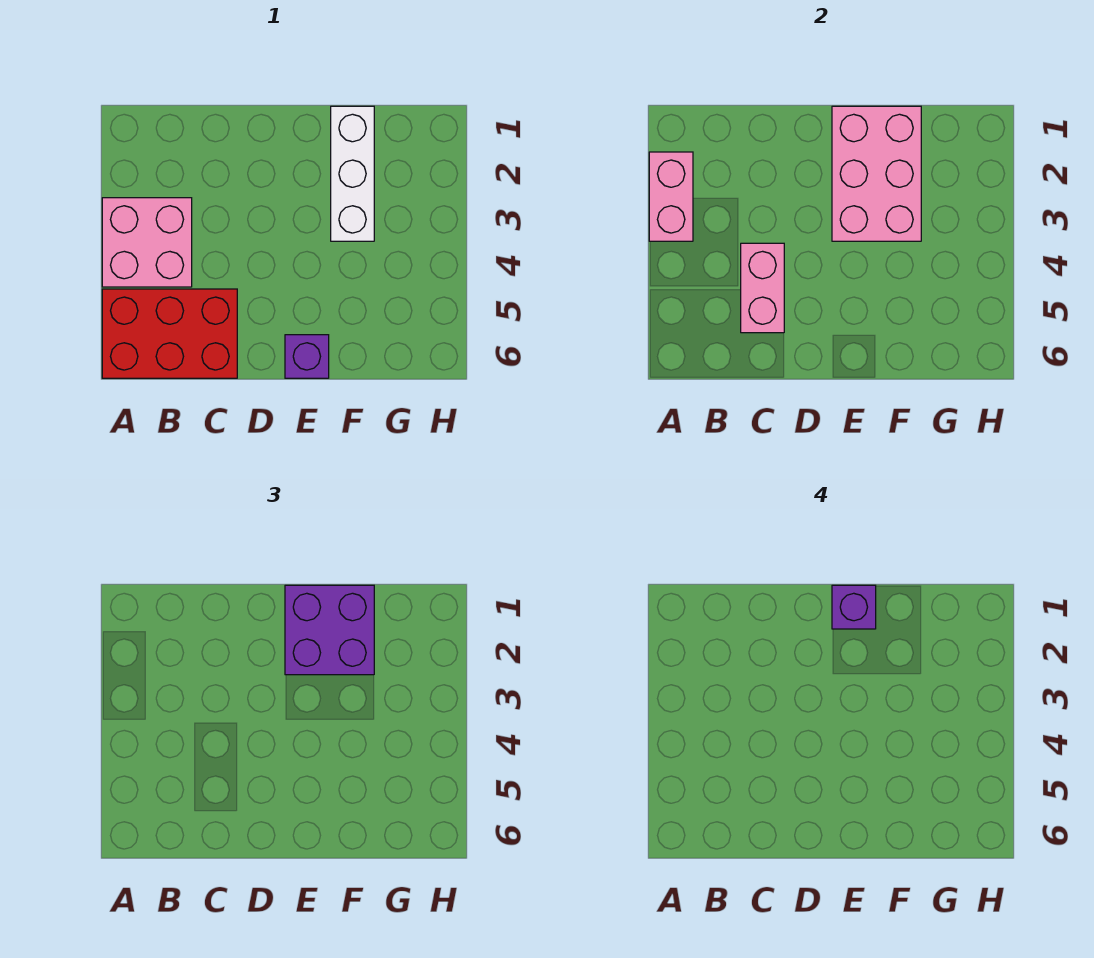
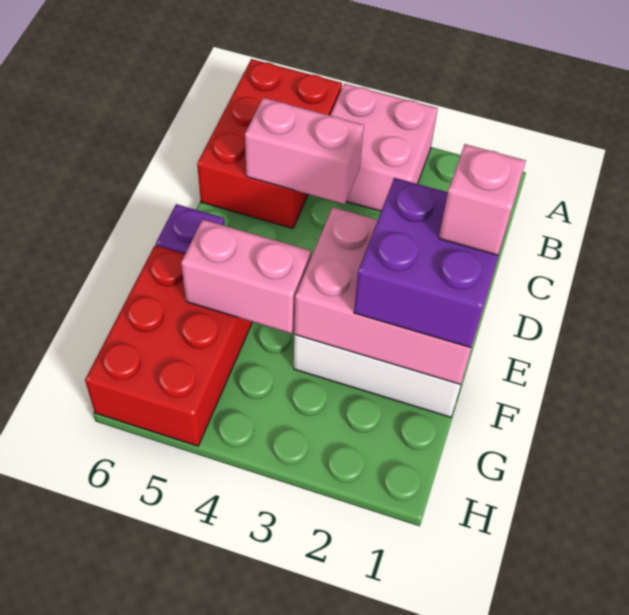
pink brick A2:A3 level 2 -> pink brick F4:F5 level 2
purple brick E1 level 4 -> pink brick E1 level 4
none -> red brick F5:H6 level 1

